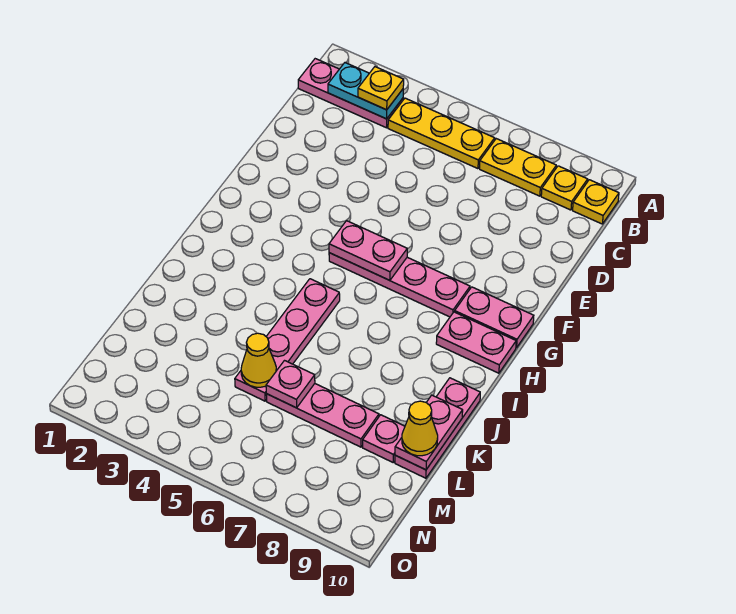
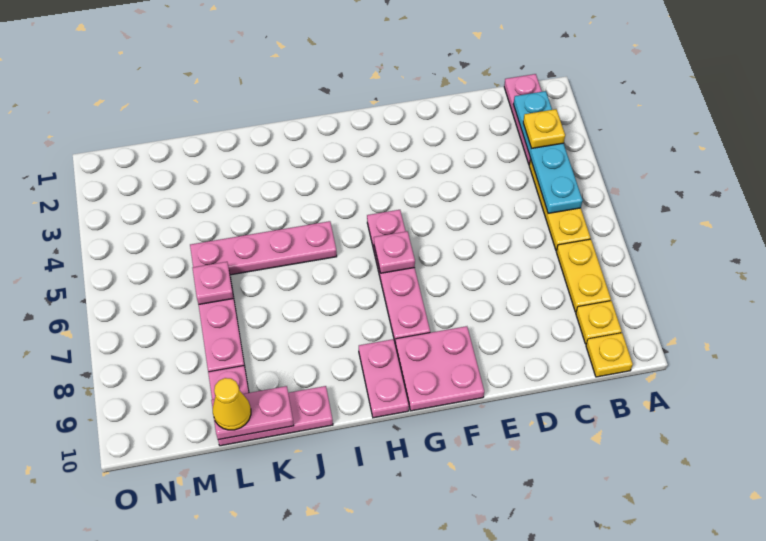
cyan plate B2:B3 level 2 -> cyan plate B2:B5 level 2
pink plate G5:G6 level 2 -> pink plate G6 level 2
pink plate G9:G10 level 1 -> pink plate F9:G10 level 1
yellow cone L5 level 2 -> none

